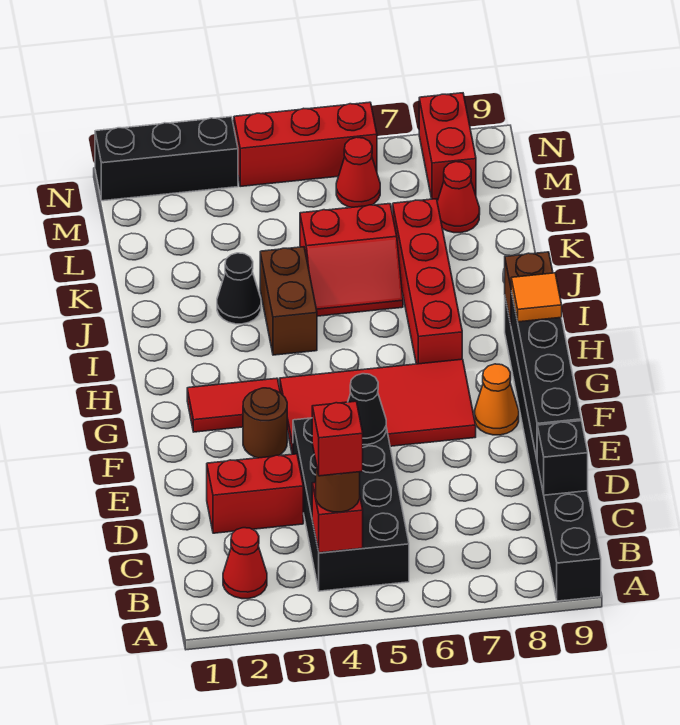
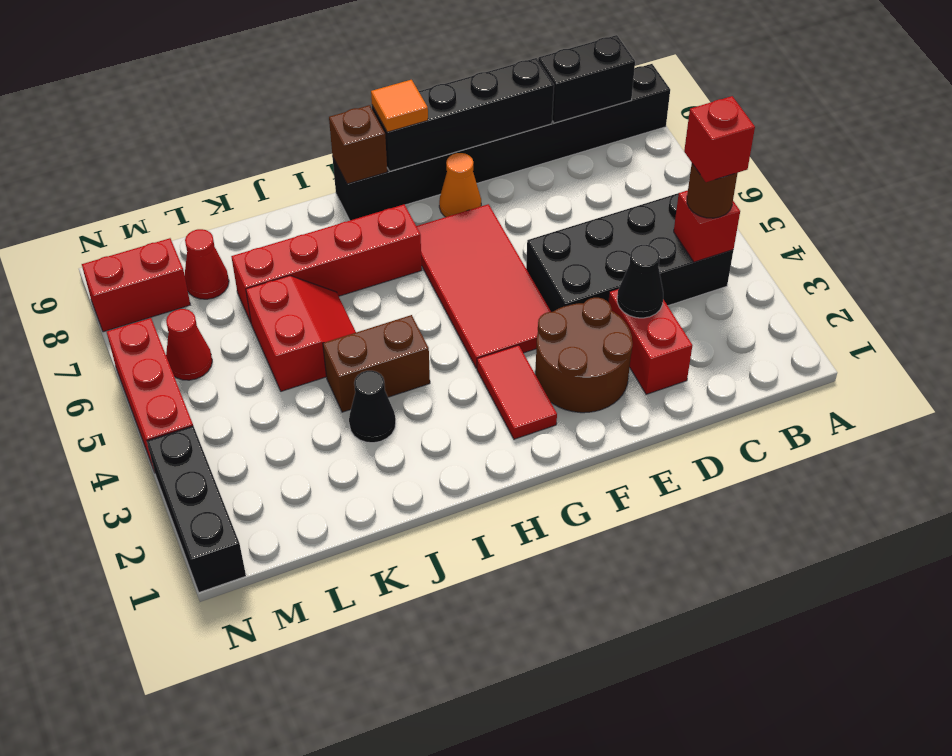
red cone B2 level 1 -> none
black brick C9 level 2 -> black brick B9:C9 level 2
black cone E5 level 2 -> black cone D3 level 2
brown round brick F3 level 1 -> brown round brick E2:F3 level 1

